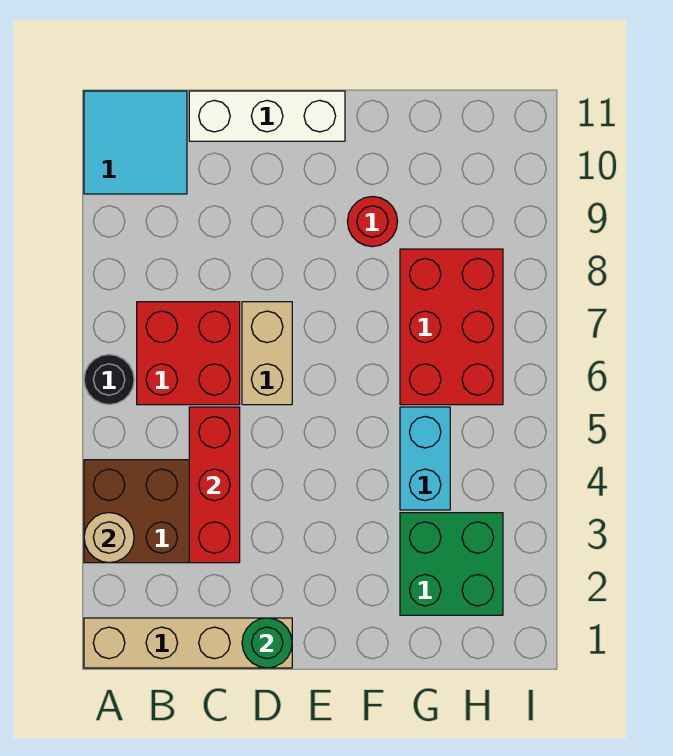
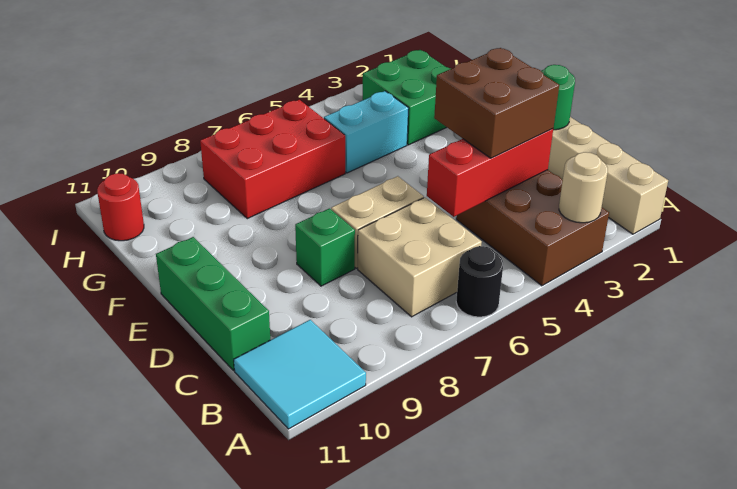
red brick B6:C7 level 1 -> tan brick B6:C7 level 1
none -> brown brick C3:D4 level 3
white brick C11:E11 level 1 -> green brick C11:E11 level 1
none -> green brick D8 level 1
red round brick F9 level 1 -> red round brick H11 level 1

